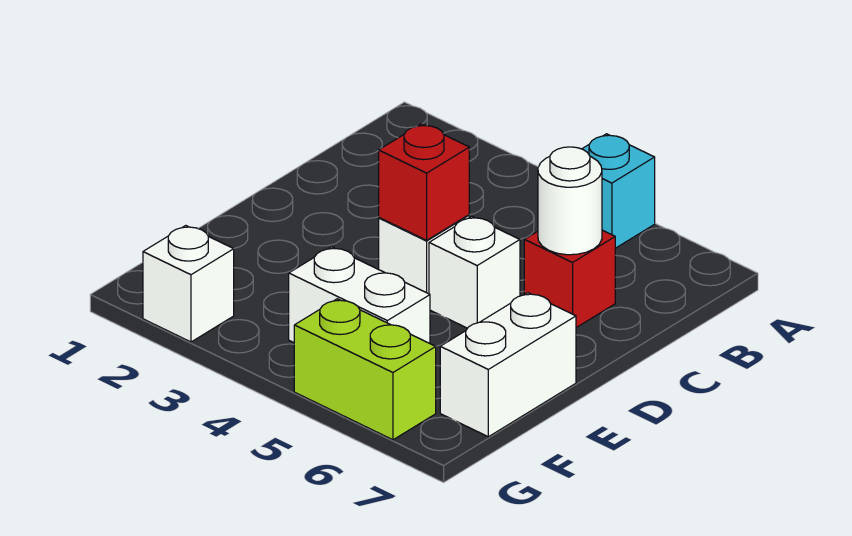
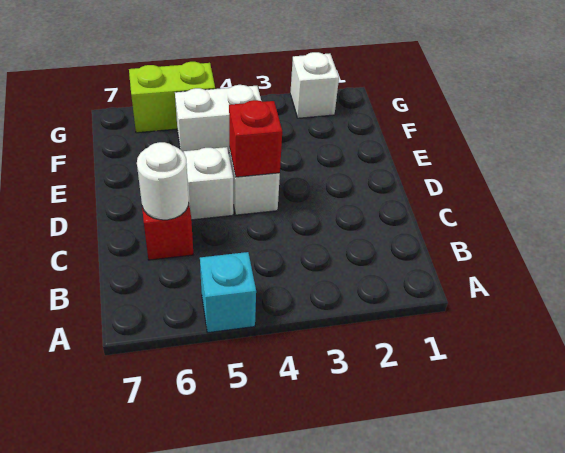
white brick E7:F7 level 1 -> none

